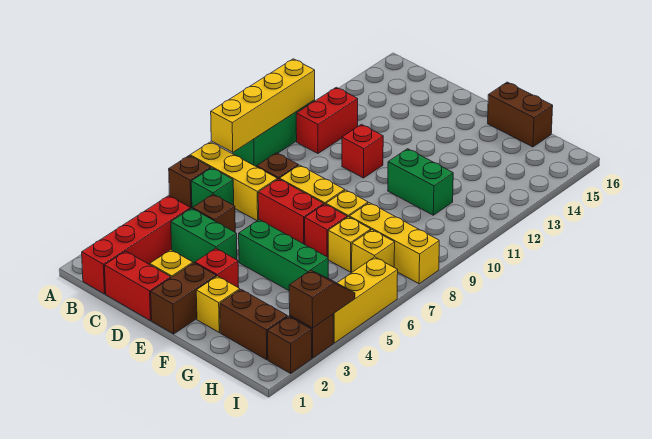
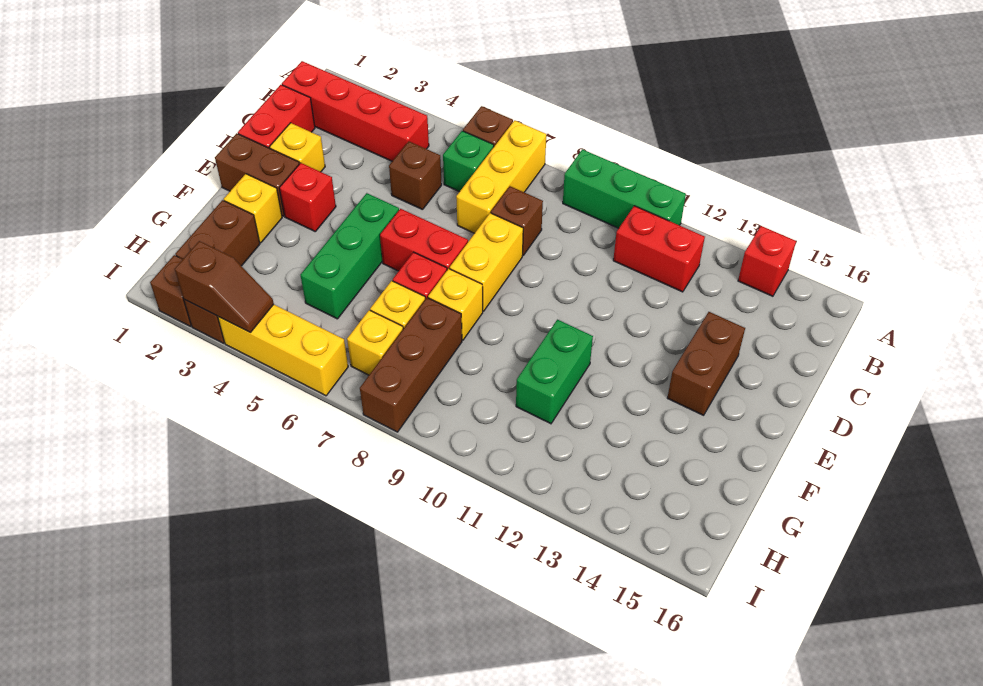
yellow brick A8:A11 level 2 -> none
green brick C4:D4 level 1 -> none
red brick D7:E7 level 1 -> red brick E6:E7 level 1
red brick D11 level 1 -> red brick A14 level 1
brown brick F16:G16 level 1 -> brown brick D14:E14 level 1
yellow brick G8:I8 level 1 -> brown brick G8:I8 level 1

